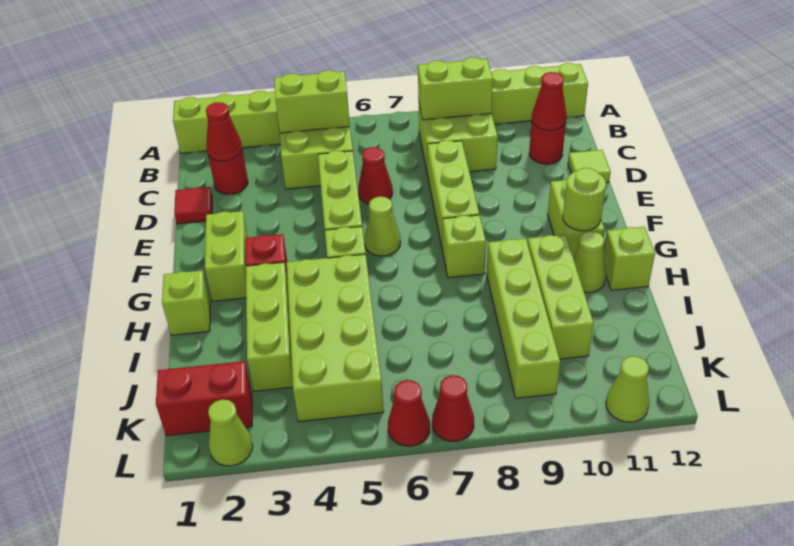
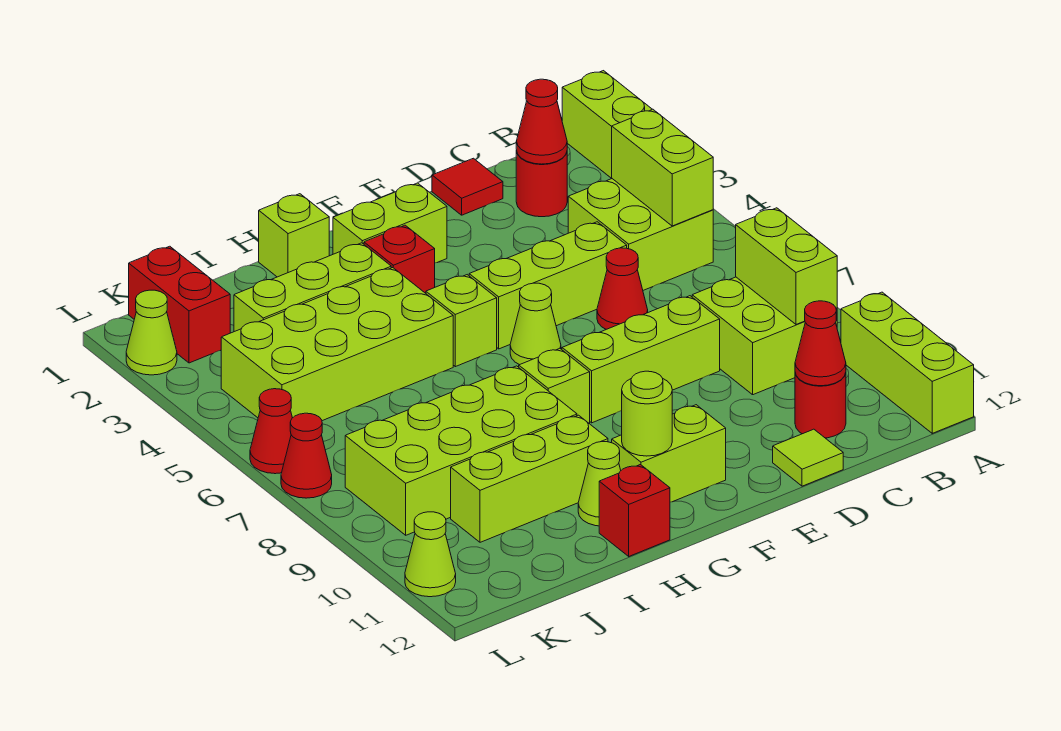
lime brick H9:K9 level 1 -> lime brick H8:K9 level 1
lime brick H12 level 1 -> red brick H12 level 1

